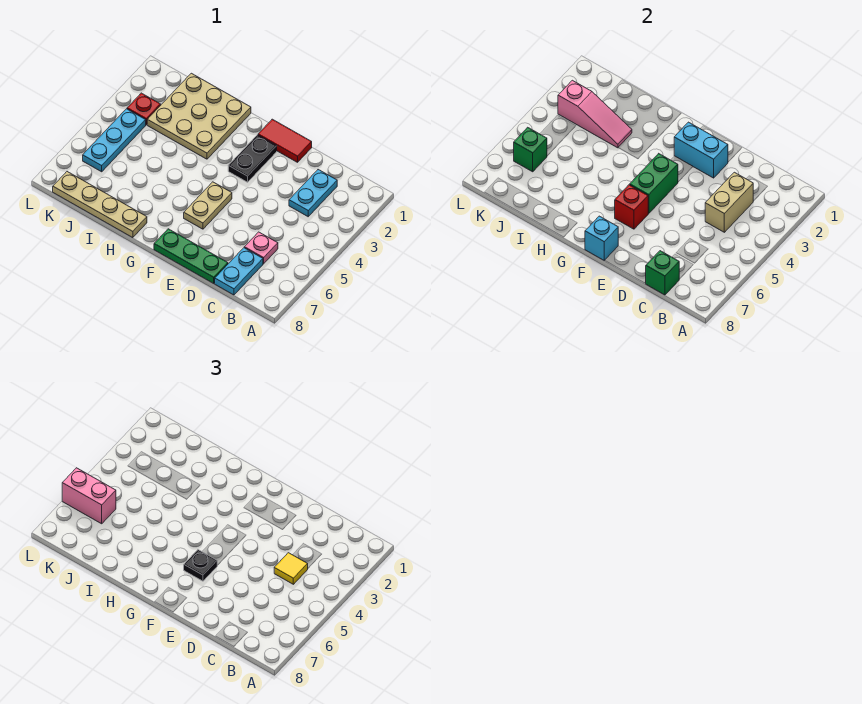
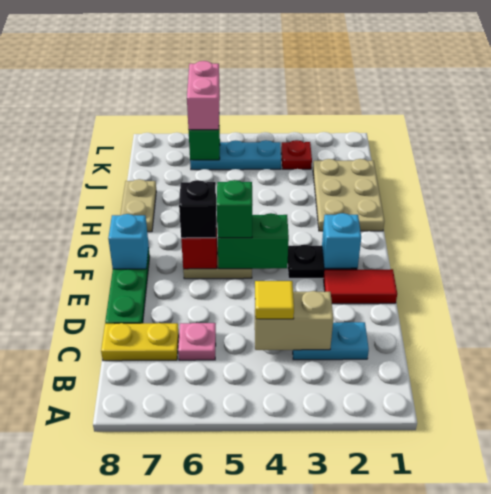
cyan plate C7:C8 level 1 -> yellow plate C7:C8 level 1
green brick C8 level 2 -> green brick F5 level 3
red tile E1:F1 level 1 -> red tile E1:E2 level 1
cyan brick E2:F2 level 2 -> cyan brick F2 level 2
black plate F6 level 3 -> black brick F6 level 3
tan plate H1:J3 level 1 -> tan plate H1:J2 level 1
tan plate H8:K8 level 1 -> tan plate H8:I8 level 1
pink slope I3:K3 level 2 top K -> none

